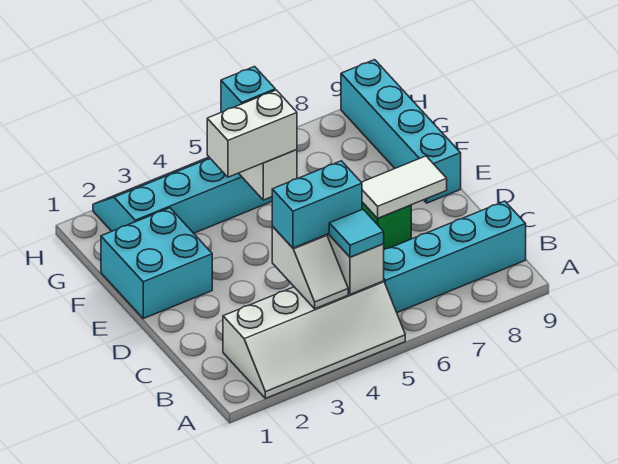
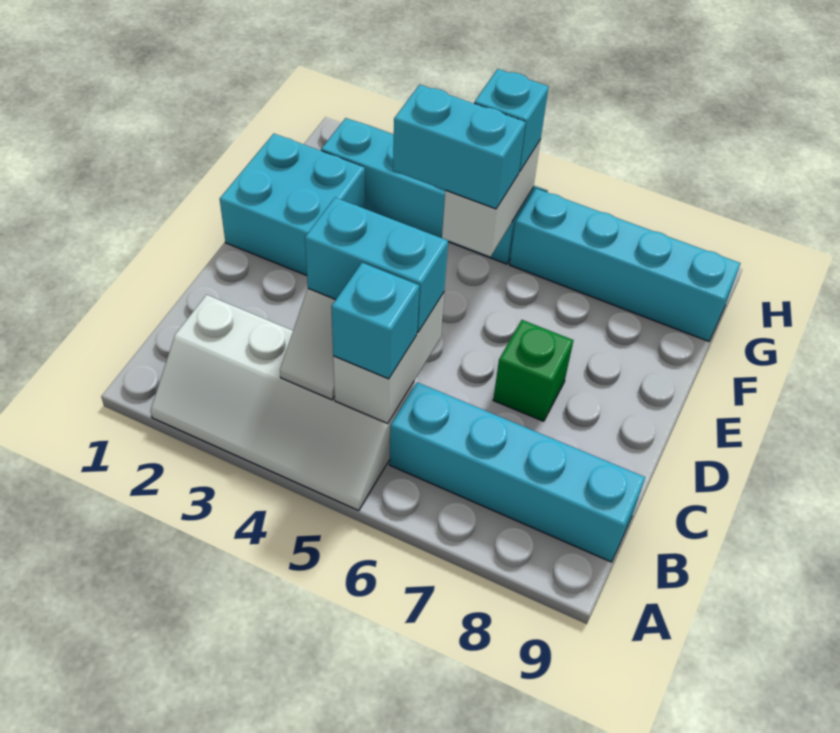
cyan tile B5 level 3 -> cyan brick B5 level 3
white tile D7:D8 level 2 -> none
cyan brick E9:H9 level 1 -> cyan brick G6:G9 level 1
white brick F4:F5 level 3 -> cyan brick F4:F5 level 3

